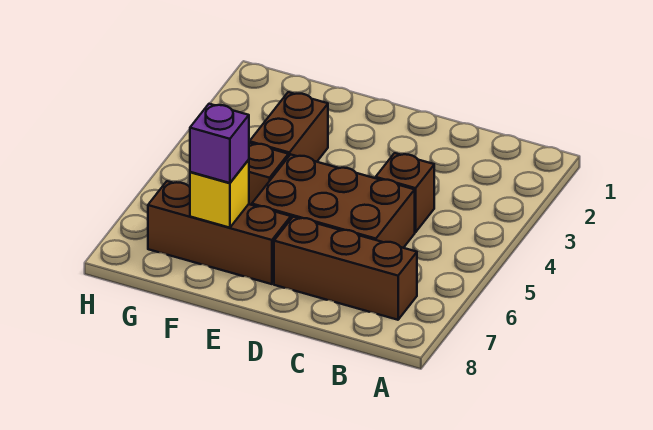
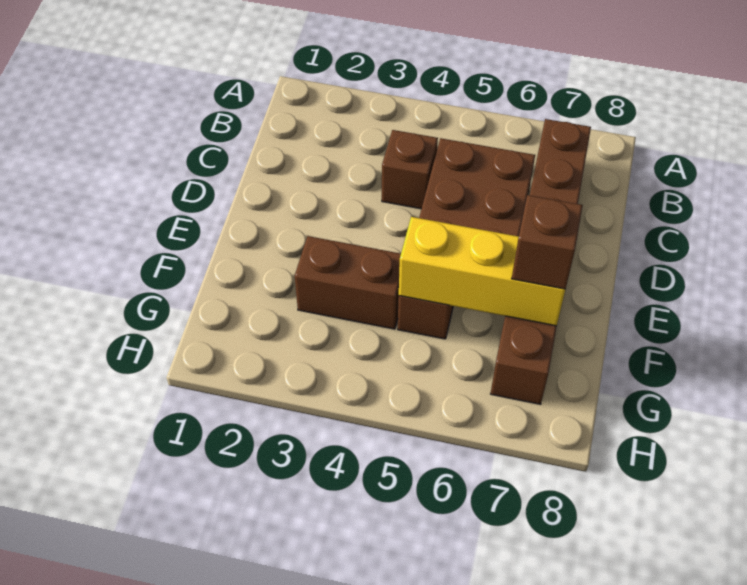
yellow brick F7 level 2 -> yellow brick F5:F7 level 2
purple brick F7 level 3 -> brown brick F7 level 3

